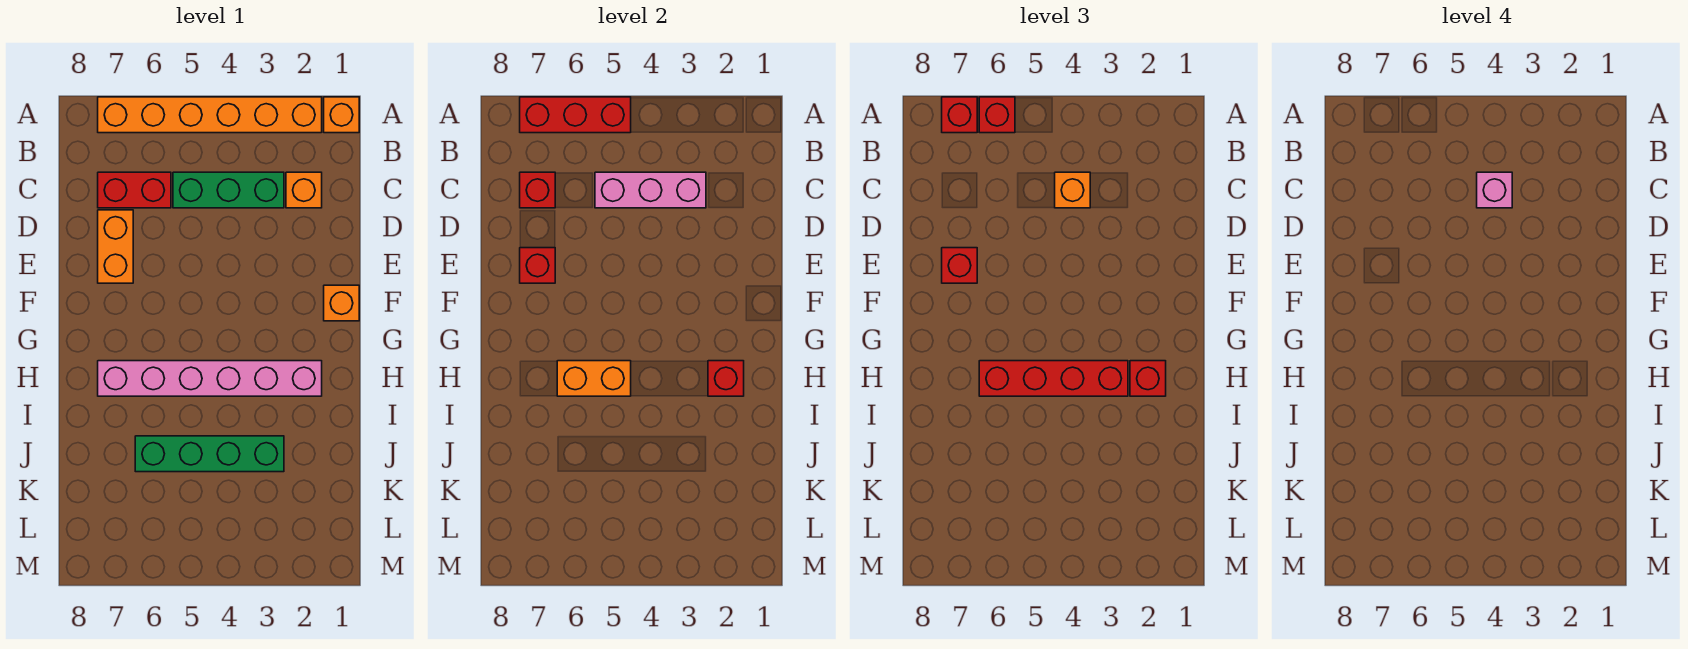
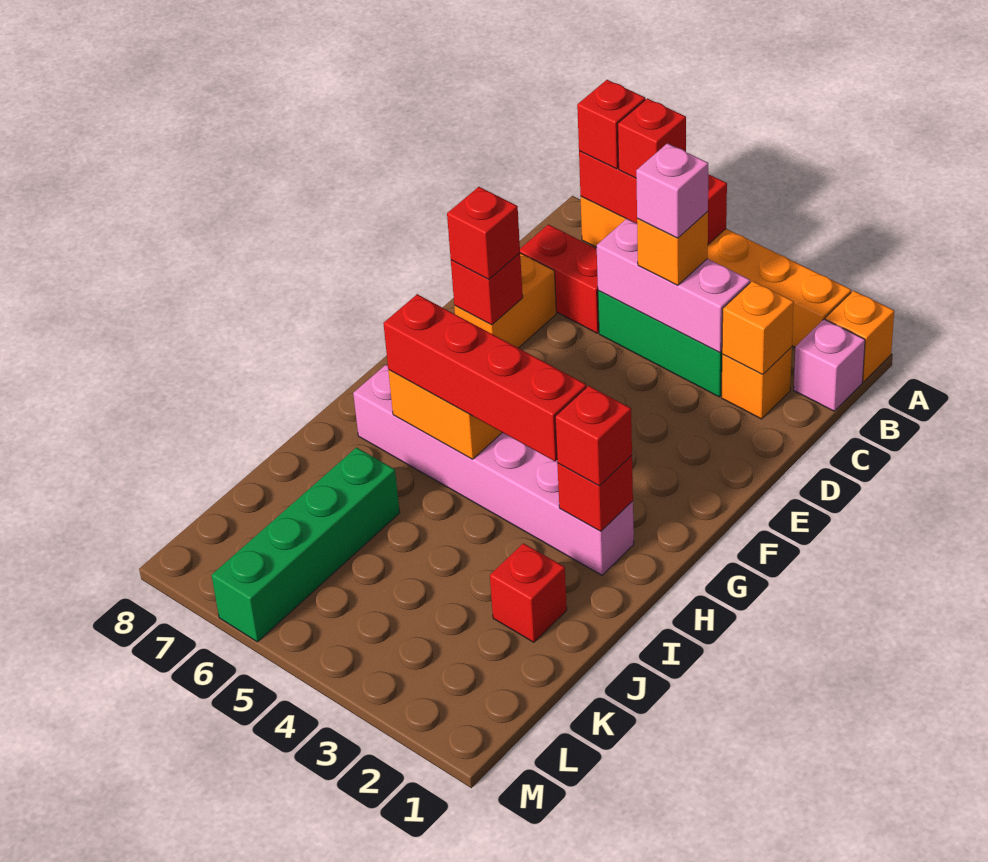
none -> pink brick B1 level 1
red brick C7 level 2 -> red brick J2 level 1
orange brick F1 level 1 -> orange brick C2 level 2
green brick J3:J6 level 1 -> green brick J6:M6 level 1

